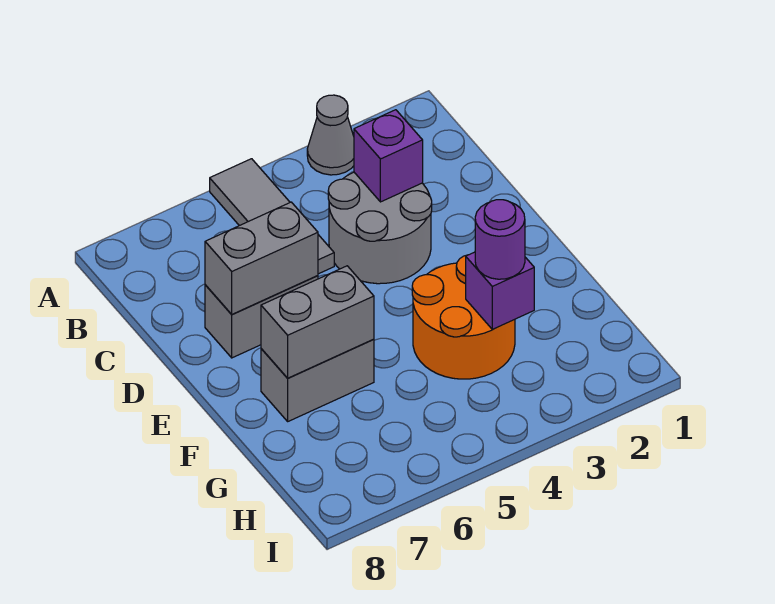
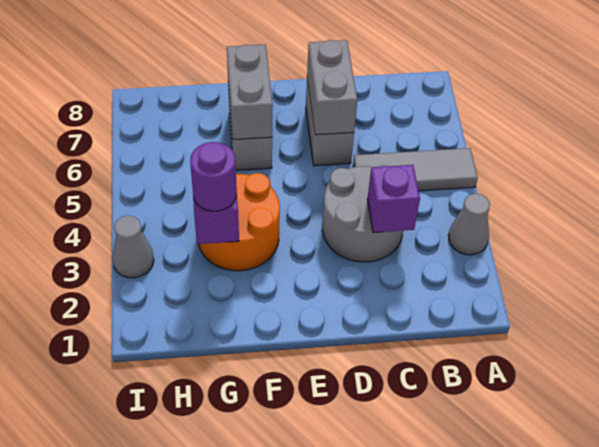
none -> grey cone I3 level 1

